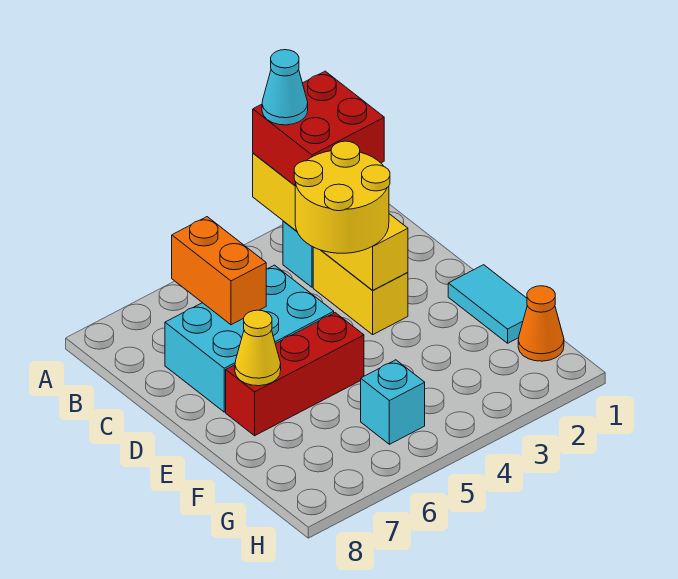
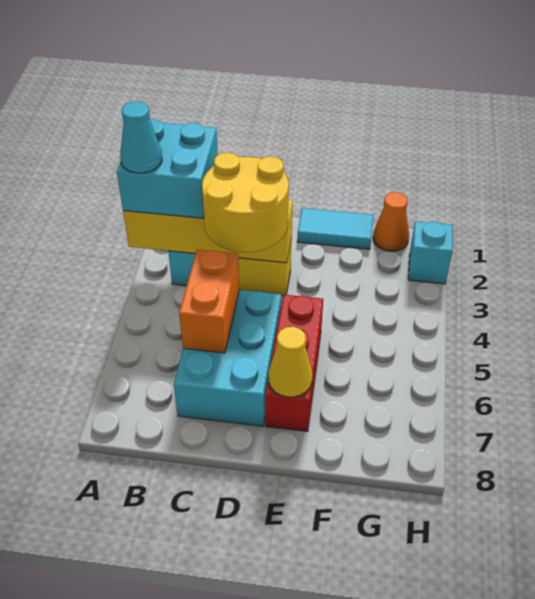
red brick A2:B3 level 3 -> cyan brick A2:B3 level 3
orange brick B6:C6 level 2 -> orange brick C5:C6 level 2
cyan brick G5 level 1 -> cyan brick H2 level 1

